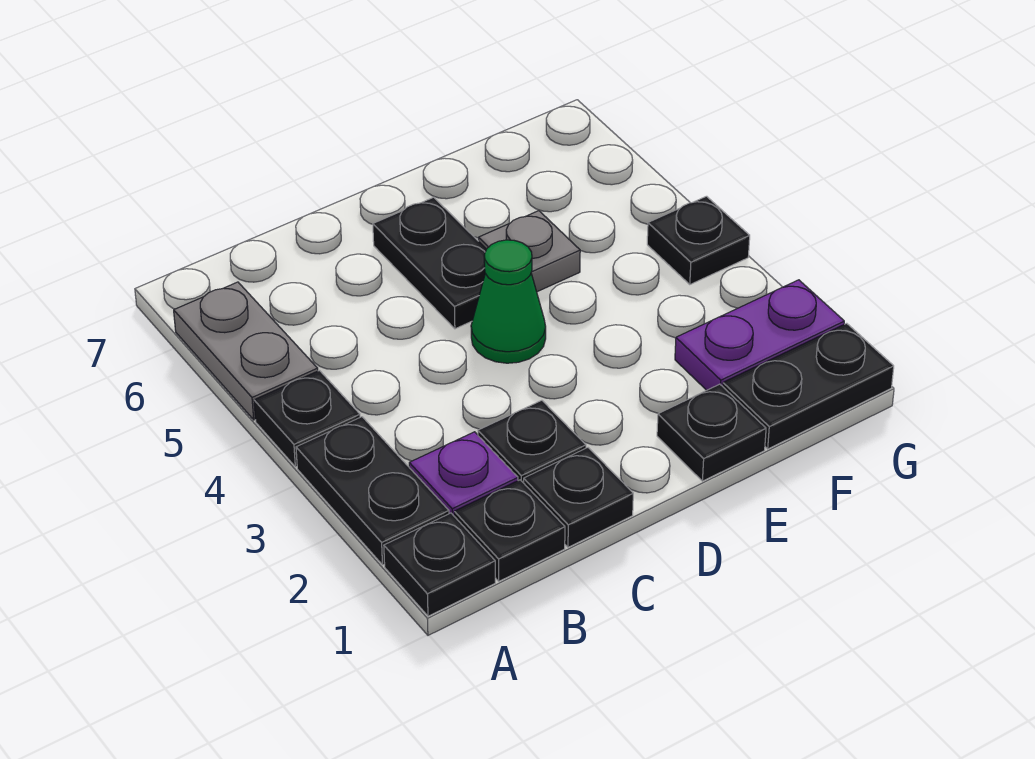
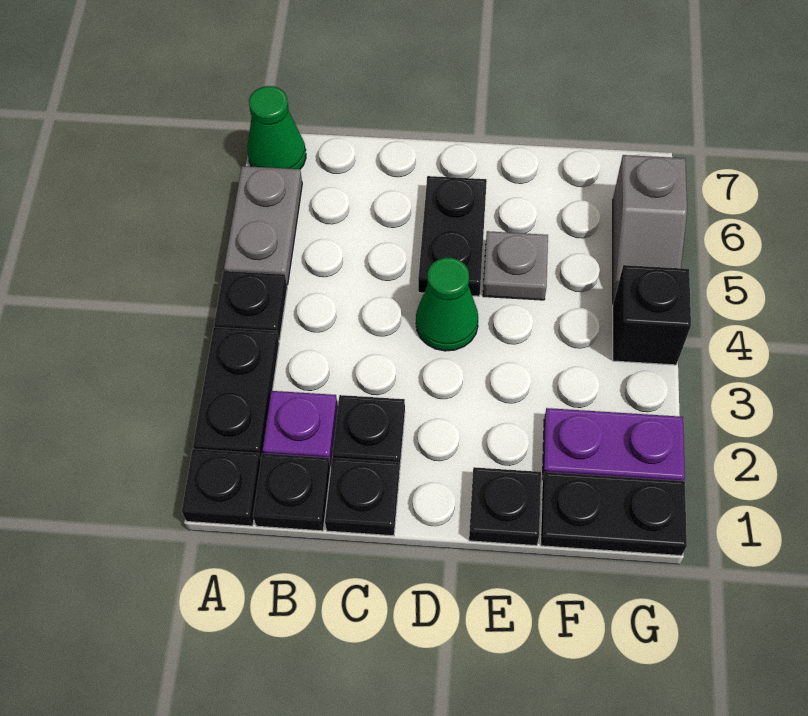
none -> green cone A7 level 1
black plate G4 level 1 -> black brick G4 level 1
none -> grey slope G5:G6 level 1 top 6

